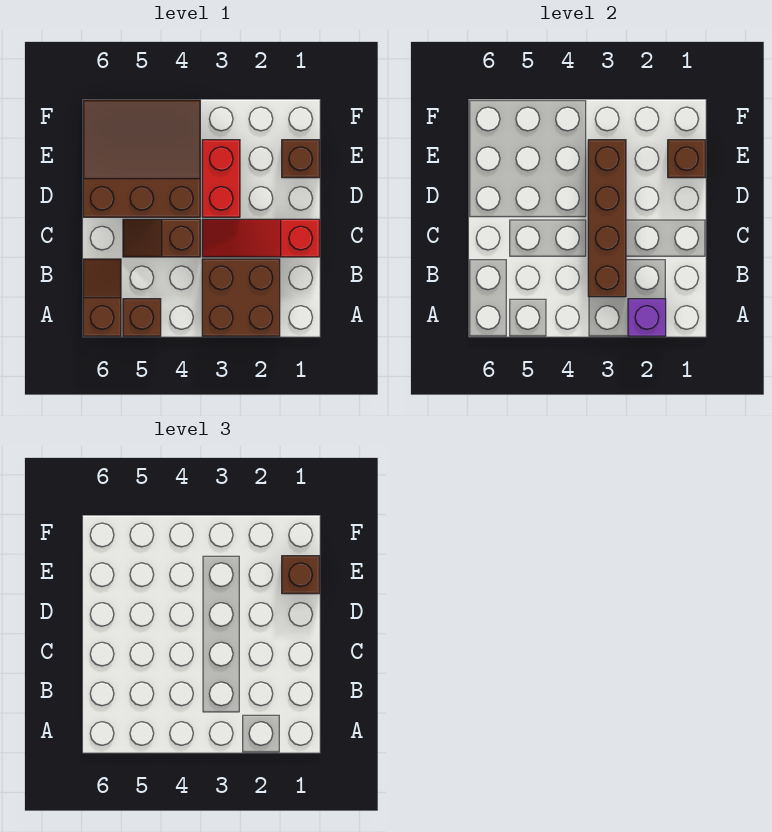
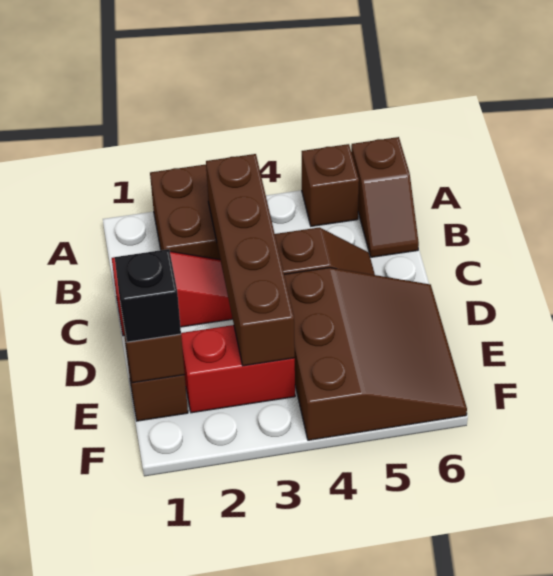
purple brick A2 level 2 -> none
red brick D3:E3 level 1 -> red brick E2:E3 level 1
brown slope D4:F6 level 1 top D -> brown slope D4:F6 level 1 top 4
brown brick E1 level 3 -> black brick E1 level 3

